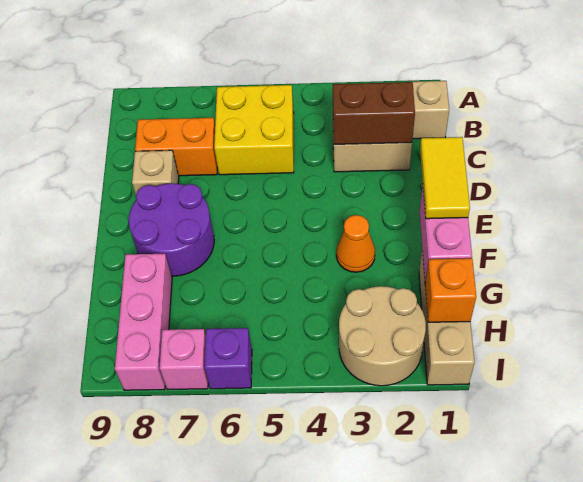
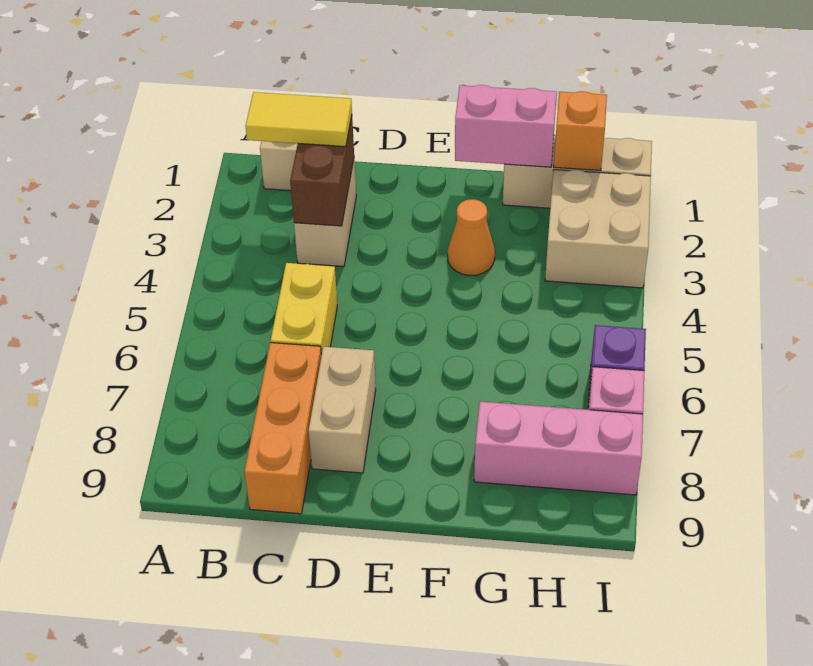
yellow brick B5:C6 level 1 -> yellow brick C5:C6 level 1
orange brick C7:C8 level 1 -> orange brick C7:C9 level 1
tan brick D8 level 1 -> tan brick D7:D8 level 1
yellow tile E1:F1 level 3 -> yellow tile B2:C2 level 3
purple round brick E7:F8 level 1 -> none
tan round brick H2:I3 level 1 -> tan brick H2:I3 level 1

